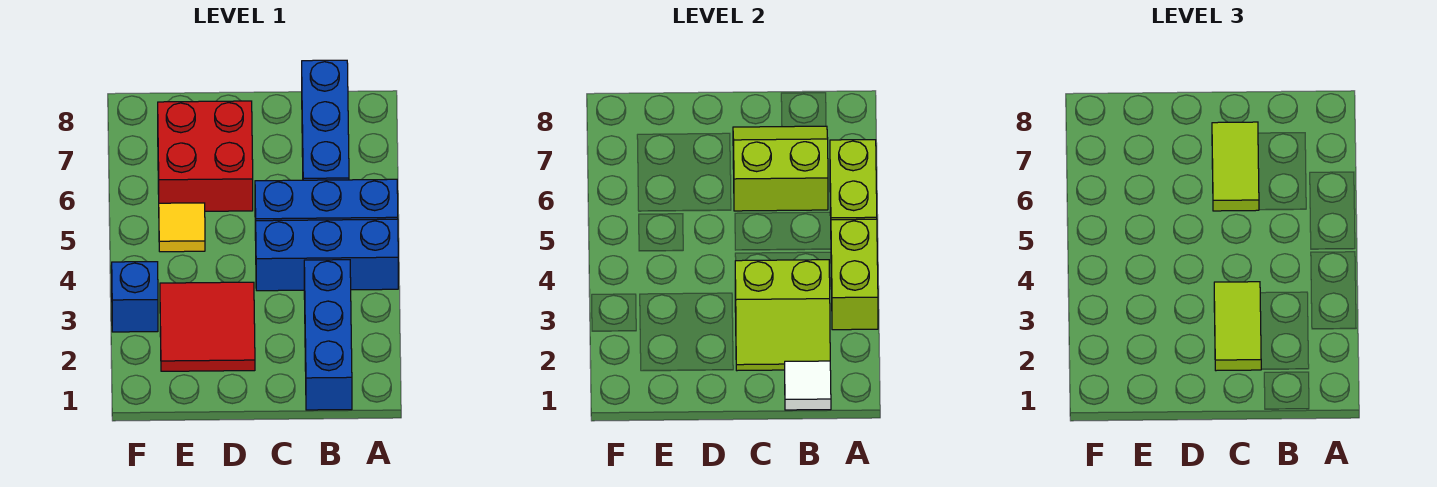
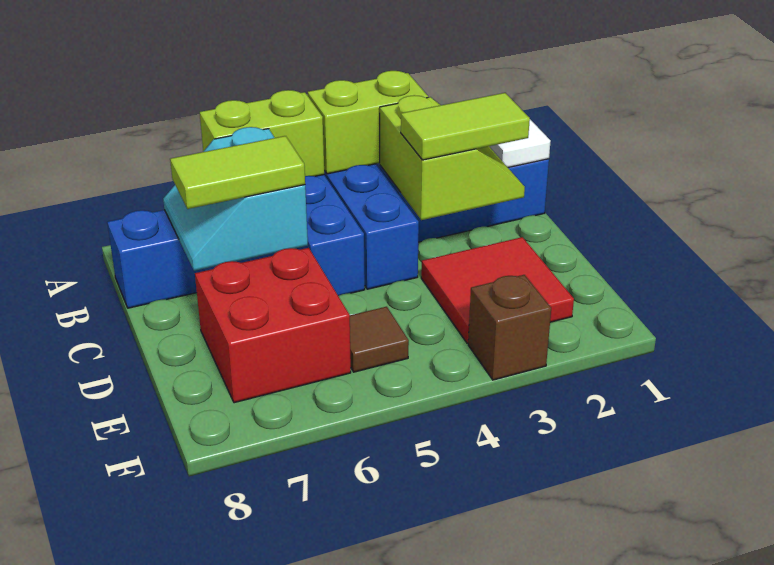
lime slope B6:C7 level 2 top 6 -> cyan slope B6:C7 level 2 top 6
yellow tile E5 level 1 -> brown tile E5 level 1
blue brick F3 level 1 -> brown brick F3 level 1

